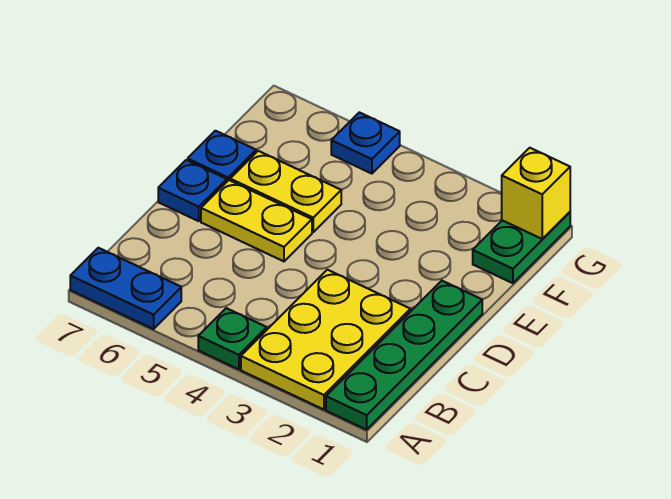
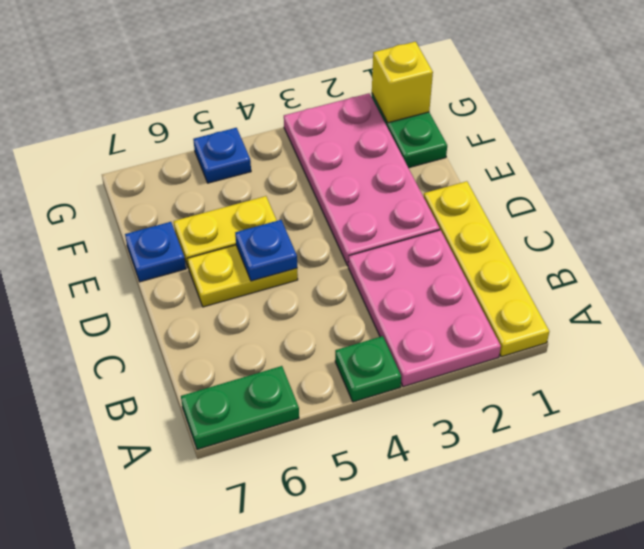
green plate A1:D1 level 1 -> yellow plate A1:D1 level 1
yellow plate A2:C3 level 1 -> pink plate A2:C3 level 1
blue plate A6:A7 level 1 -> green plate A6:A7 level 1
none -> pink plate D2:G3 level 1
blue plate D7 level 1 -> blue plate D5 level 2

